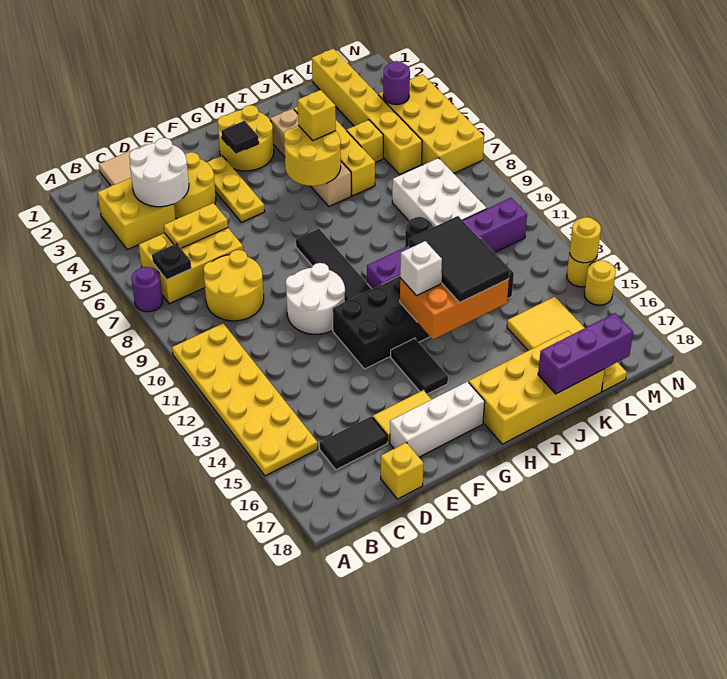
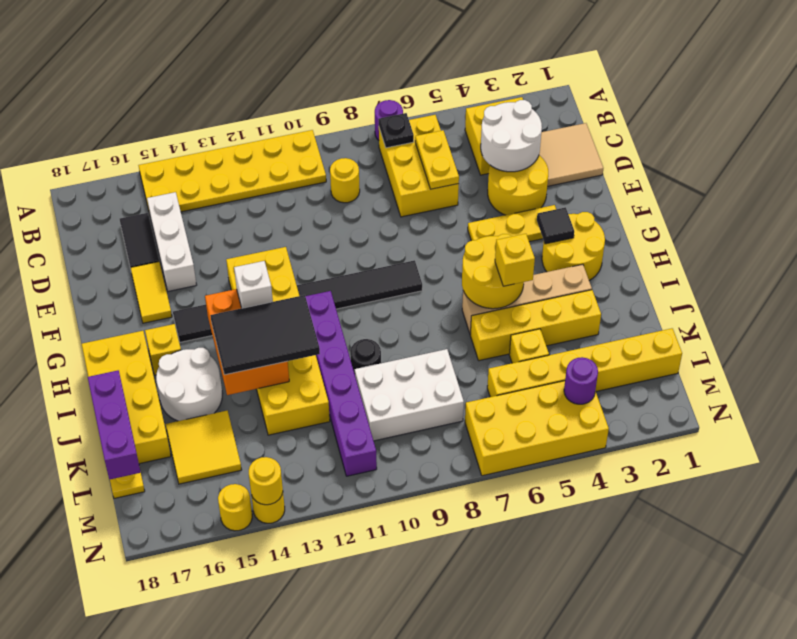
yellow round brick C8:D9 level 1 -> yellow round brick C9 level 1
yellow brick D18 level 1 -> yellow brick H16 level 1
white round brick E10:F11 level 1 -> white round brick I15:J16 level 1
white brick E17:G17 level 1 -> white brick C15:E15 level 1
black brick F12:K13 level 1 -> yellow brick F12:K13 level 1

